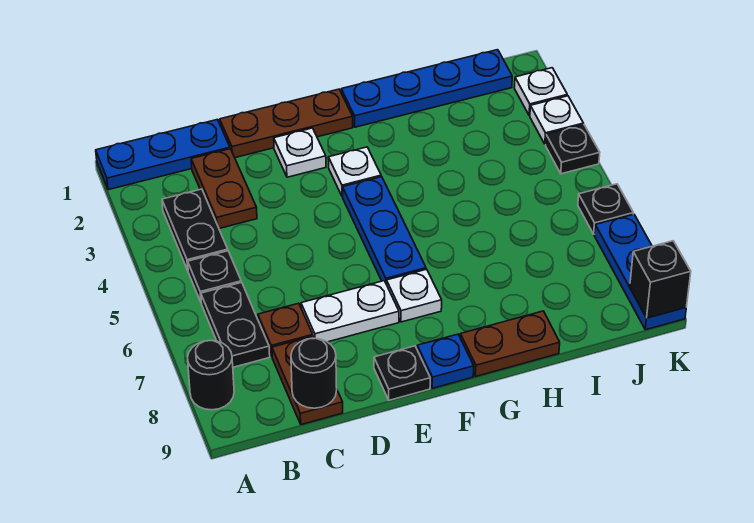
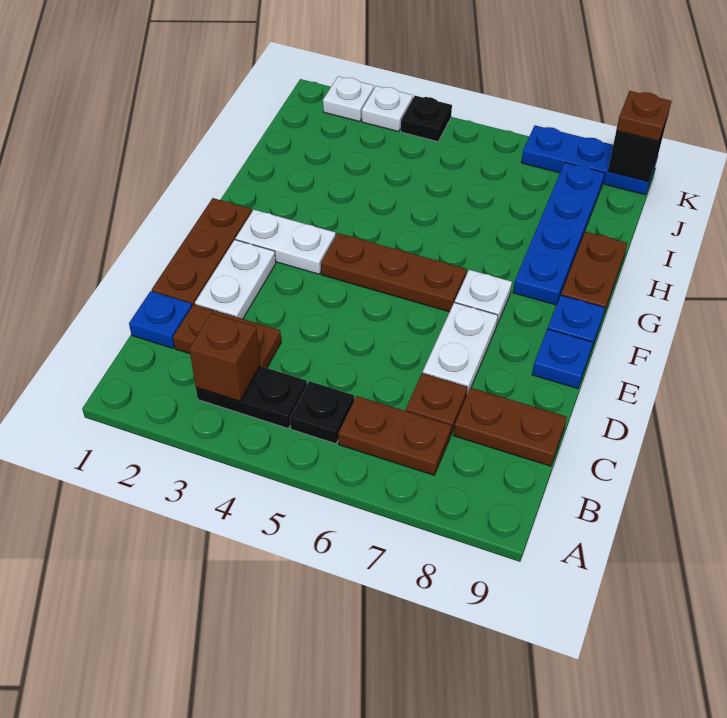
blue plate A1:C1 level 1 -> blue plate C1 level 1
black round brick A8 level 1 -> none
none -> brown brick B3 level 2
black plate B6:B7 level 1 -> brown plate B6:B7 level 1
black round brick C9 level 2 -> none
white plate E2 level 1 -> white plate D2:E2 level 1
black plate E9 level 1 -> blue plate E9 level 1
white plate F3 level 1 -> white plate F2:F3 level 1
blue plate F4:F6 level 1 -> brown plate F4:F6 level 1
blue plate G1:J1 level 1 -> blue plate G8:J8 level 1
black plate K6 level 1 -> none
none -> brown plate K9 level 3

